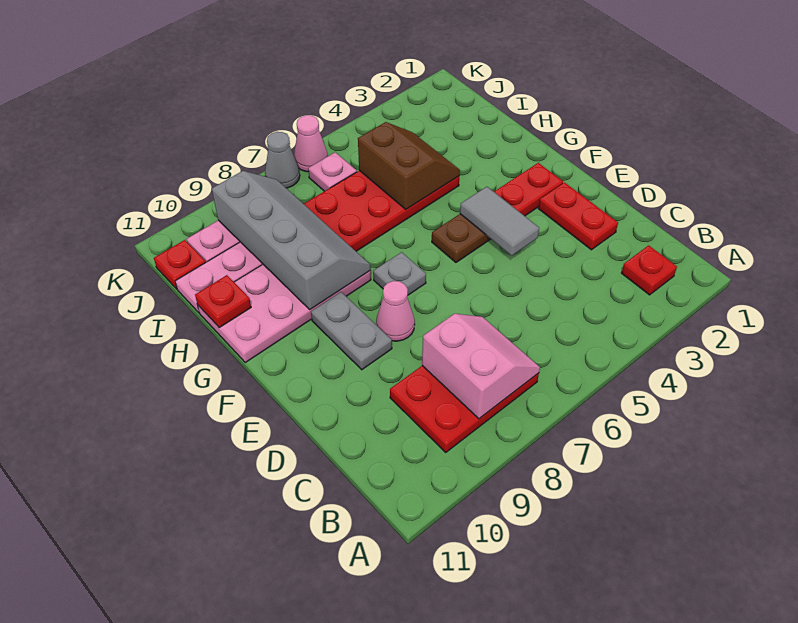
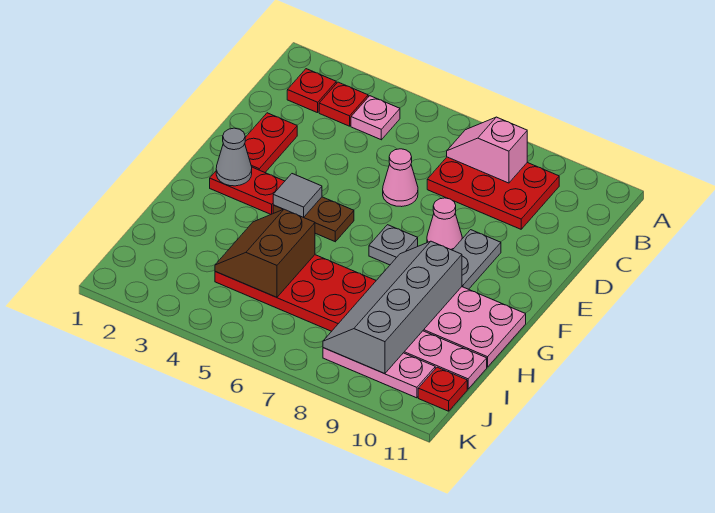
pink slope B7:C8 level 2 top 8 -> pink slope B7:B8 level 2 top 8
grey tile E4:F4 level 2 -> grey tile F4 level 2
red plate H11 level 2 -> red plate B3 level 1
pink plate J6 level 1 -> pink plate B4 level 1
pink cone K6 level 1 -> pink cone D6 level 1
grey cone K7 level 1 -> grey cone F2 level 2

